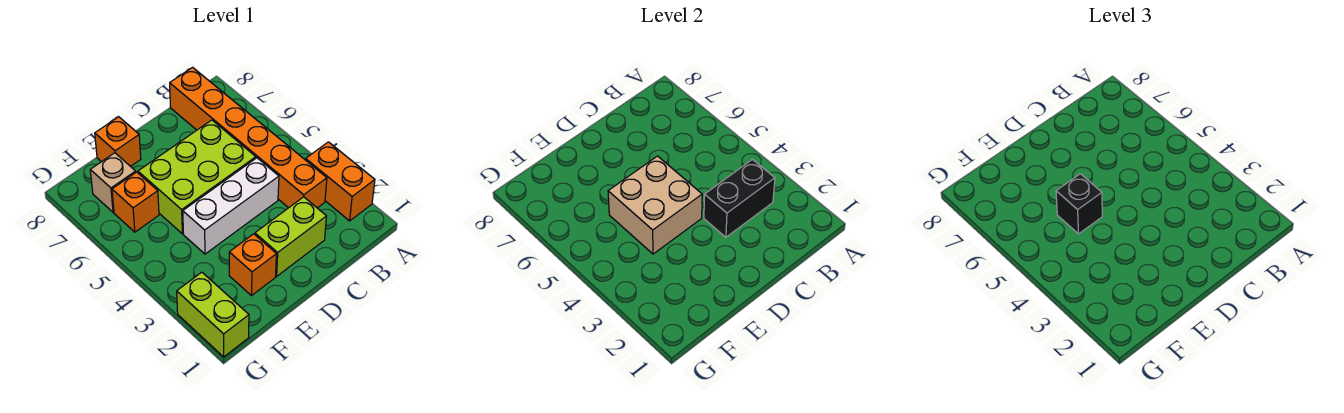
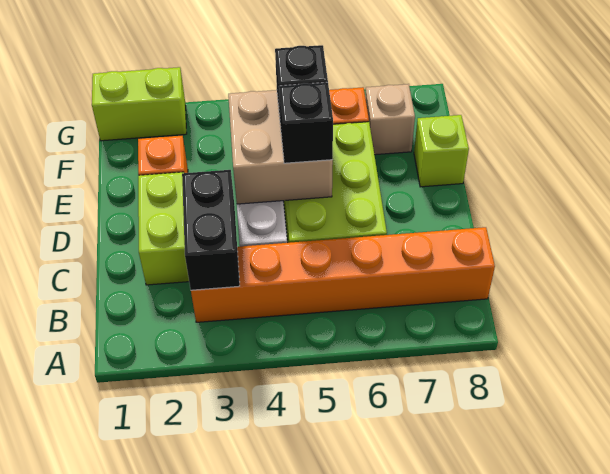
orange brick A2:A3 level 1 -> none
none -> black brick D5 level 3
orange brick E8 level 1 -> lime brick E8 level 1

